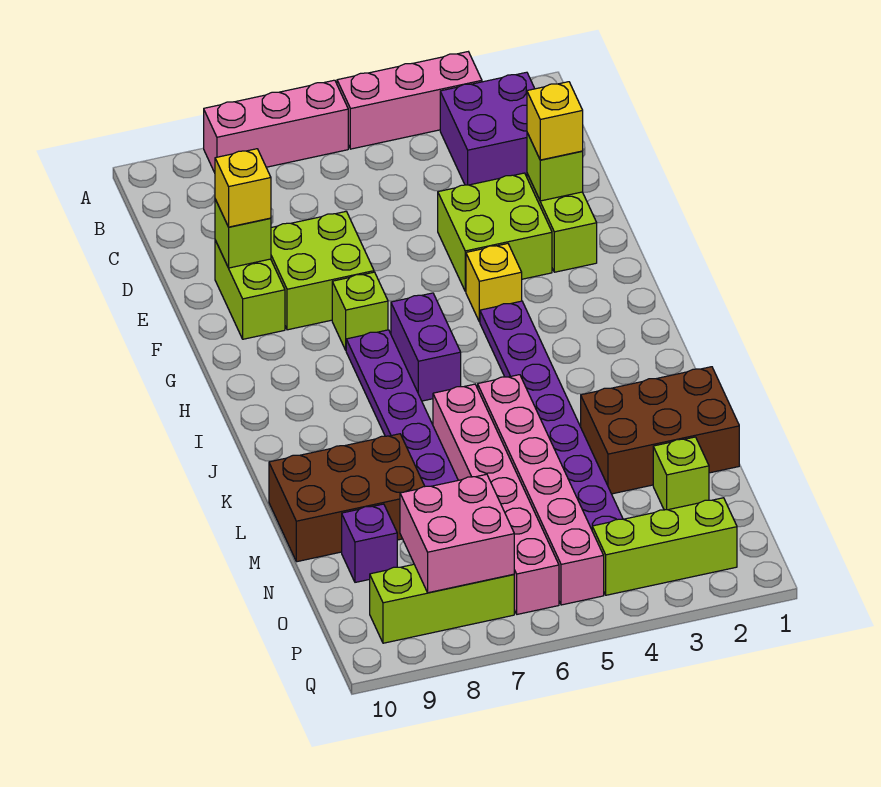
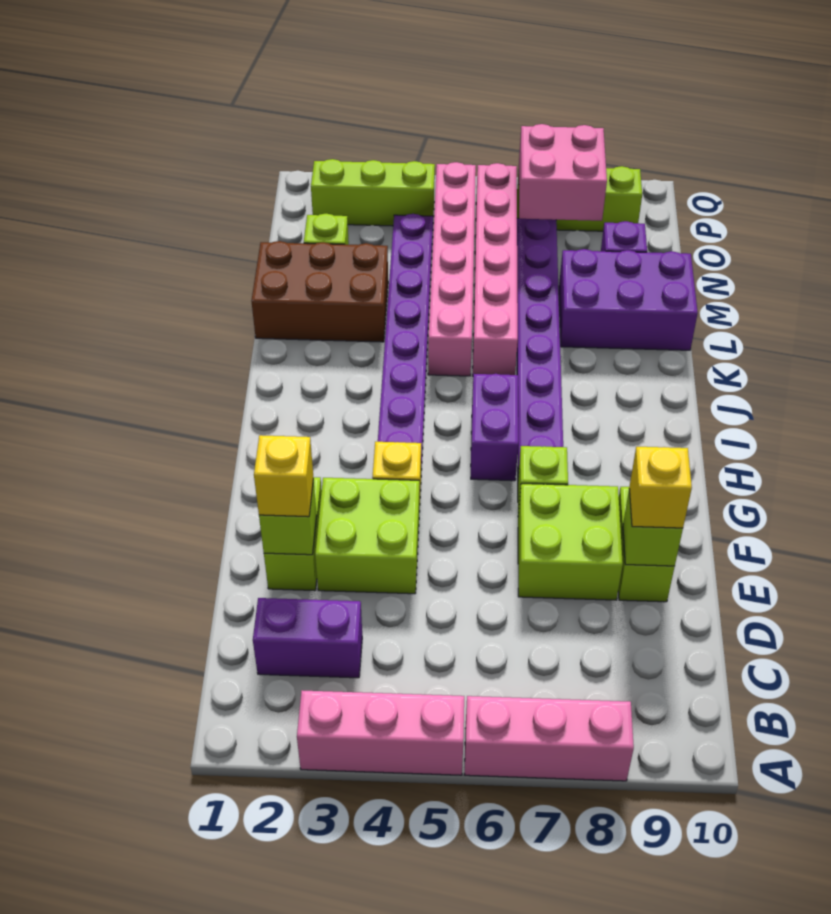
purple brick B2:C3 level 1 -> purple brick C2:C3 level 1
brown brick L8:M10 level 1 -> purple brick L8:M10 level 1

